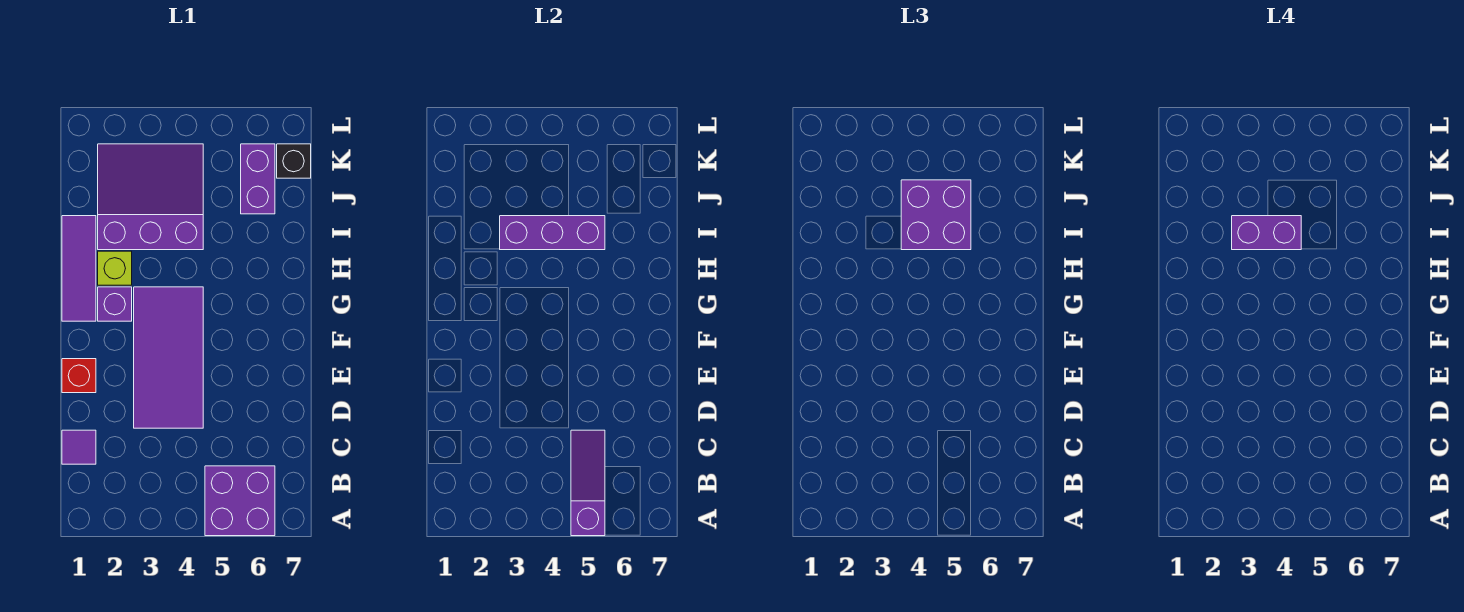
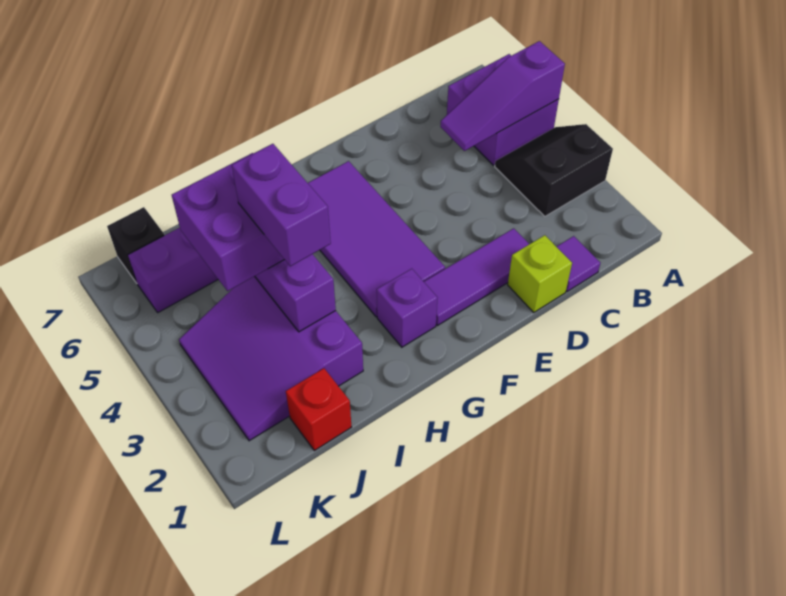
none -> black slope A3:B4 level 1 top 3
purple tile D3:G4 level 1 -> purple tile F3:G6 level 1
red brick E1 level 1 -> red brick J1 level 1
purple tile G1:I1 level 1 -> purple tile D2:F2 level 1
lime brick H2 level 1 -> lime brick D1 level 1

